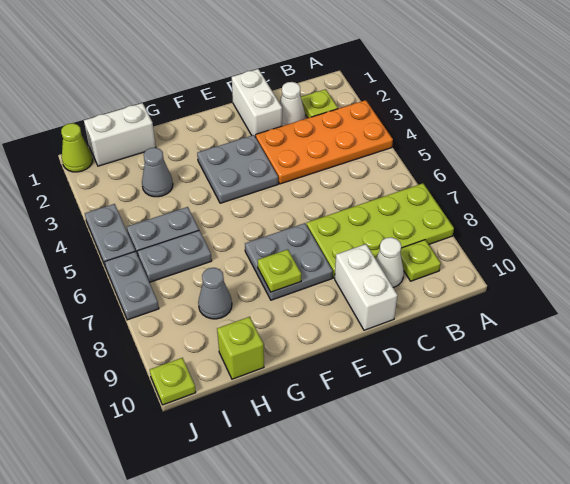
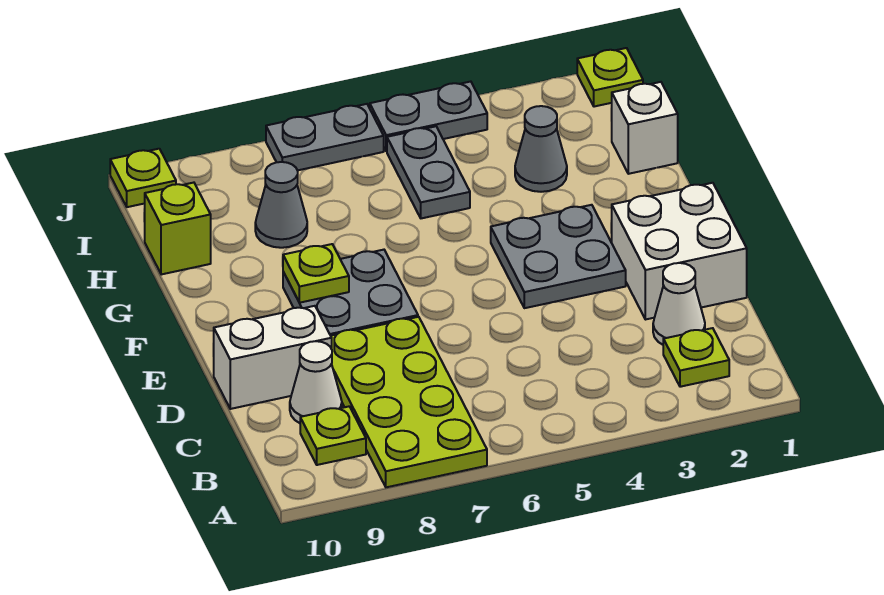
orange plate A3:D4 level 1 -> none
white brick D1:D2 level 1 -> white brick D1:E2 level 1
white brick H1:I1 level 1 -> white brick H1 level 1
grey plate H6:I6 level 1 -> none
lime cone J1 level 1 -> lime plate J1 level 1

